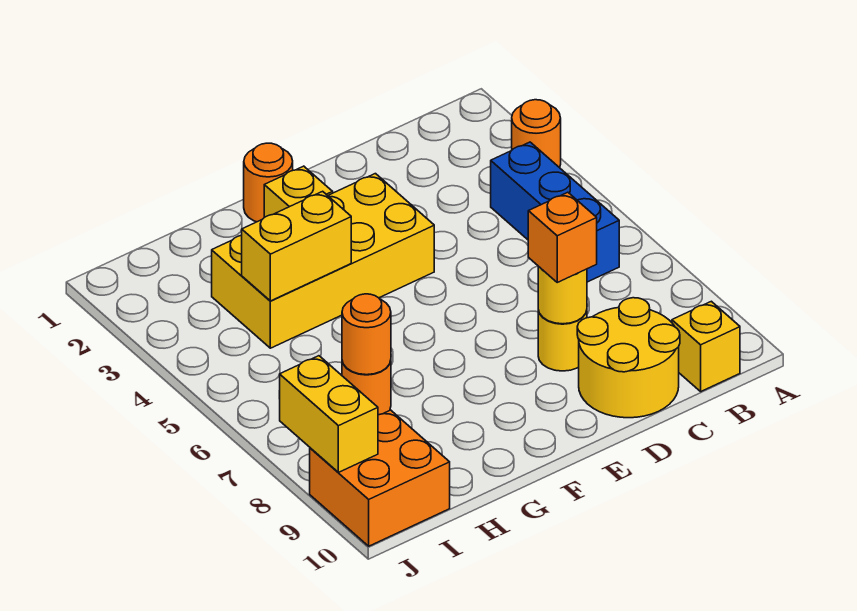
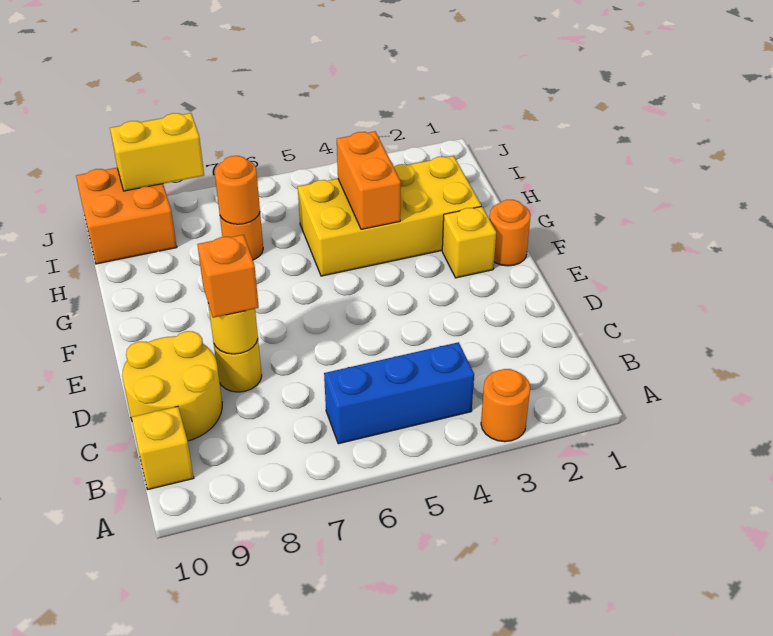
yellow brick E3:H4 level 1 -> yellow brick G2:H5 level 1
yellow brick G4:H4 level 2 -> orange brick G4:H4 level 2

